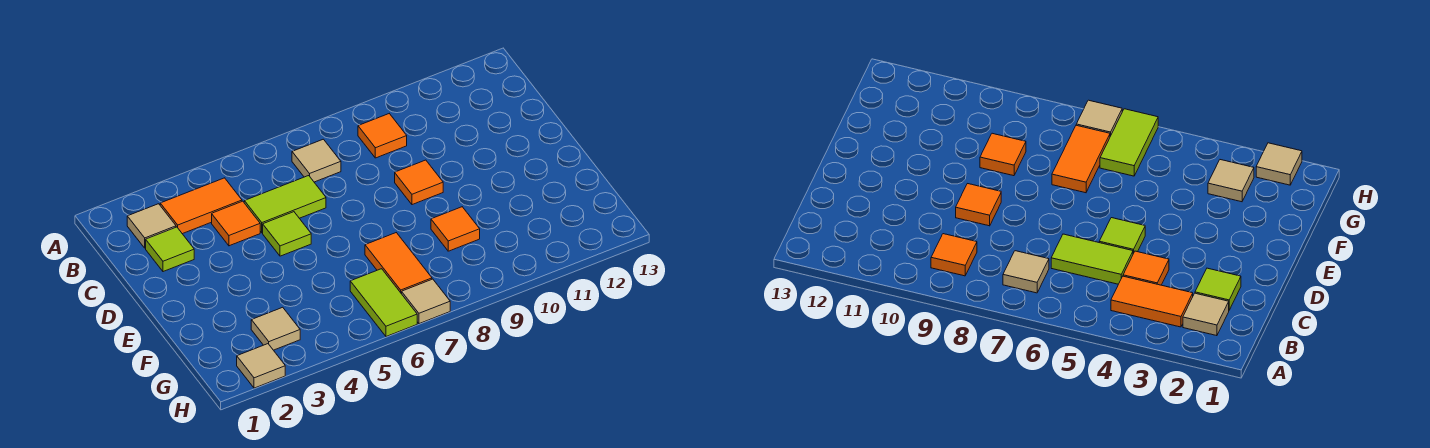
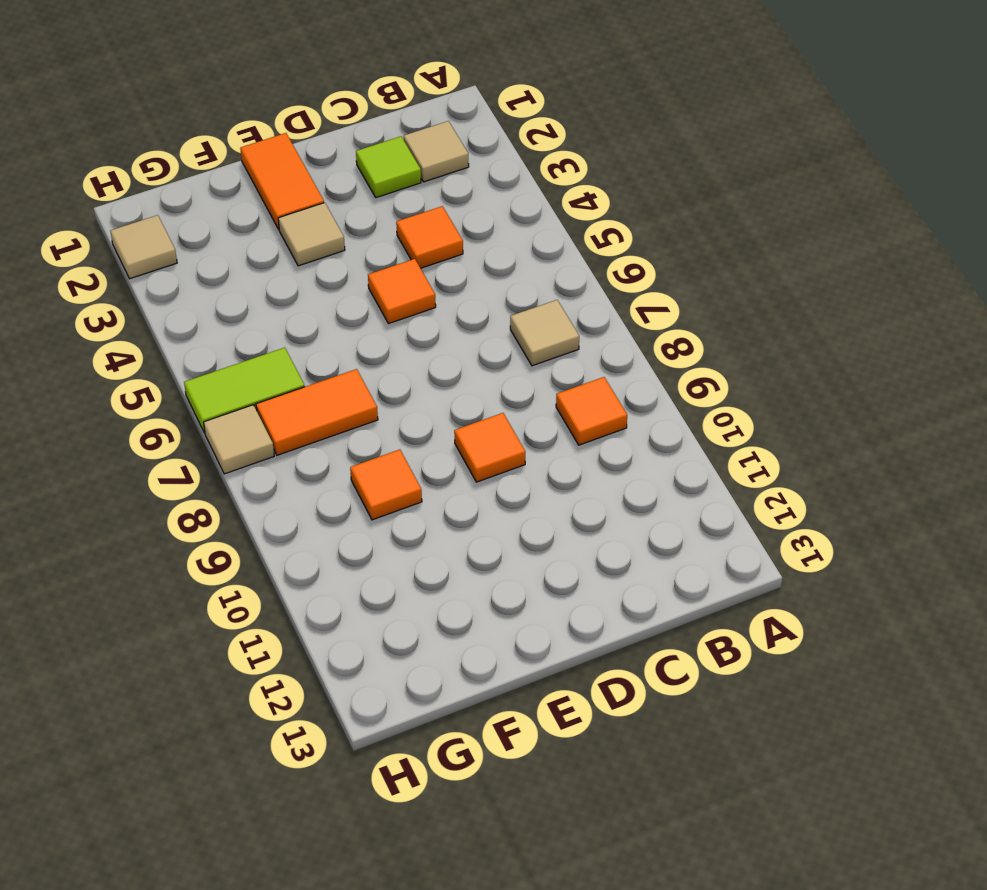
orange tile B3:B4 level 1 -> orange tile E1:E2 level 1
lime tile C5:C6 level 1 -> none
lime tile D5 level 1 -> orange tile D5 level 1
tan tile G3 level 1 -> tan tile E3 level 1

